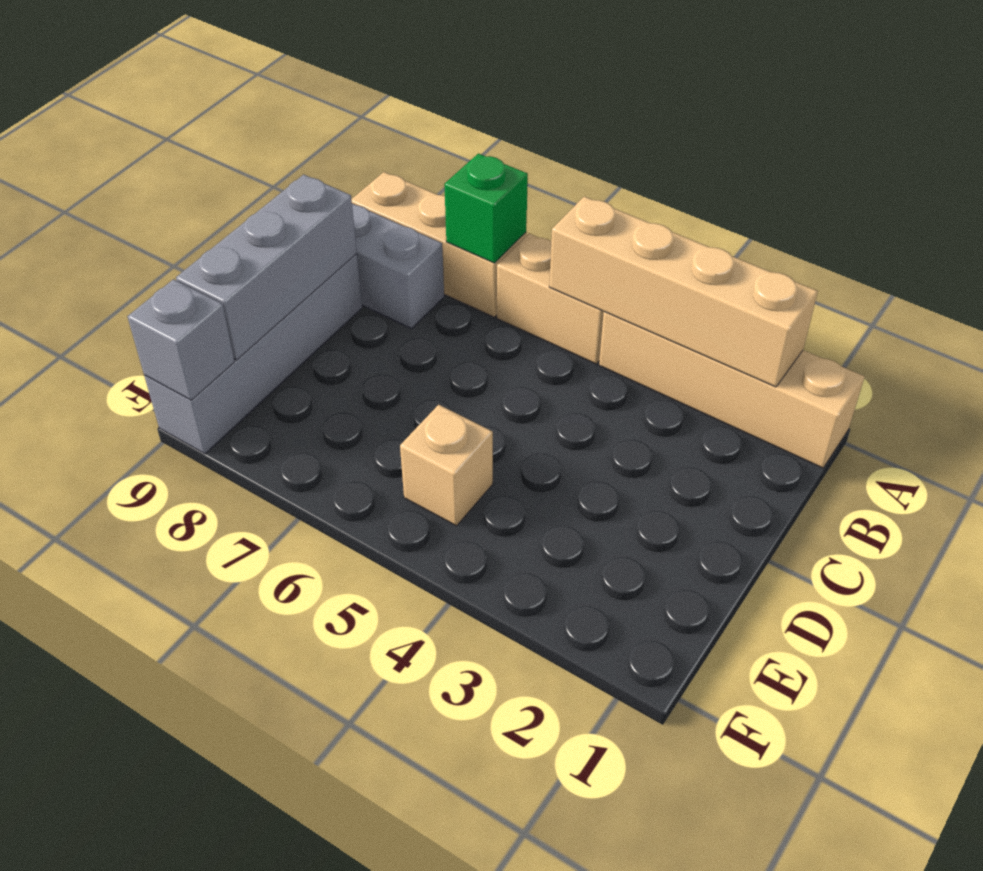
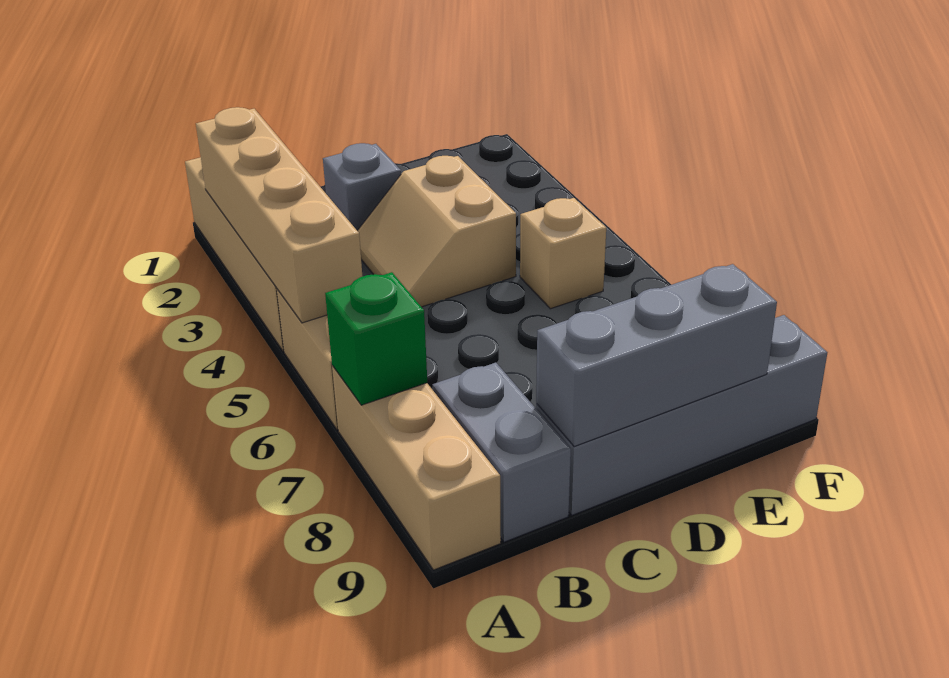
none -> tan slope C3:D4 level 1 top D
grey brick F9 level 2 -> grey brick C2 level 1

